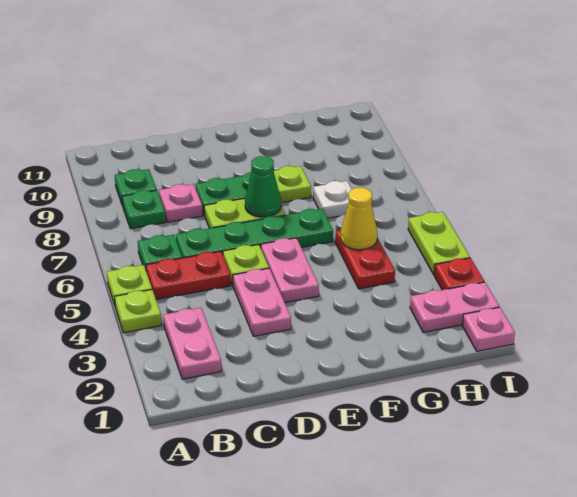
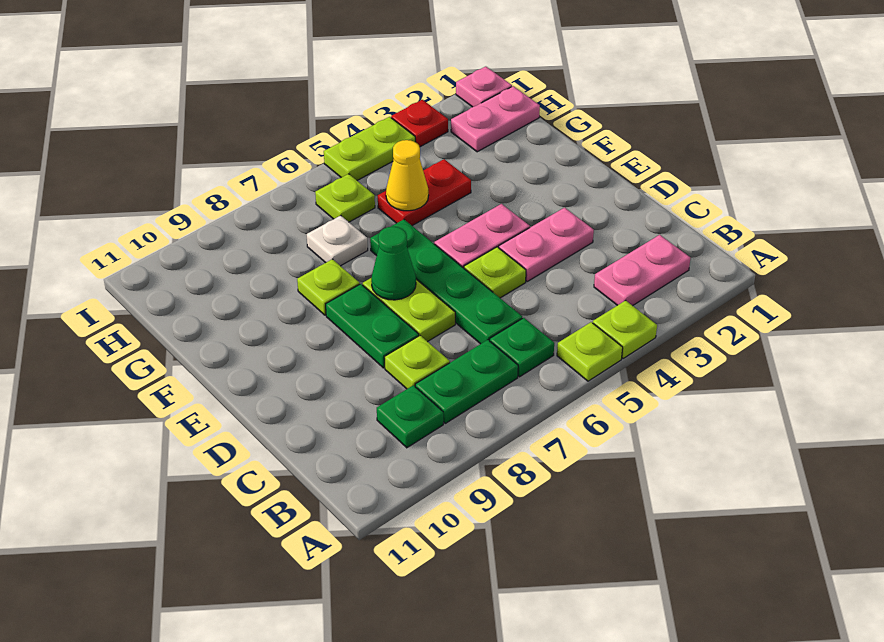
red plate B5:C5 level 1 -> none
green plate B8 level 1 -> green plate B7:B8 level 1
pink plate C8 level 1 -> lime plate C8 level 1
pink plate H2:I2 level 1 -> pink plate H1:H2 level 1
none -> lime plate H6 level 1

